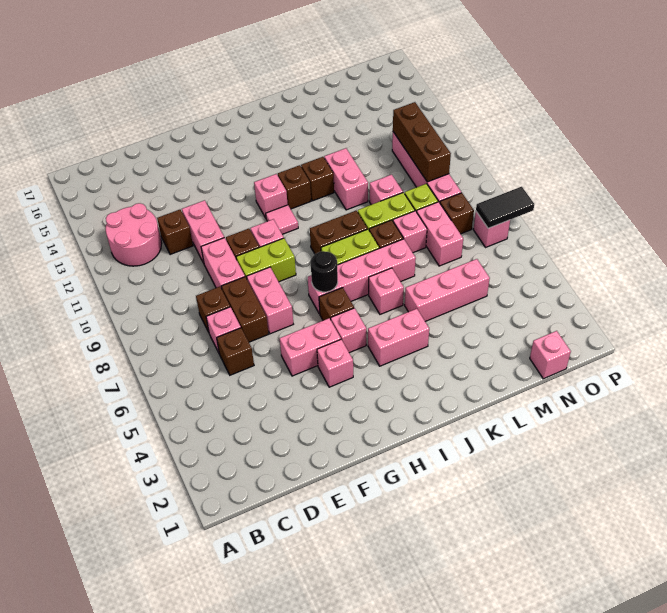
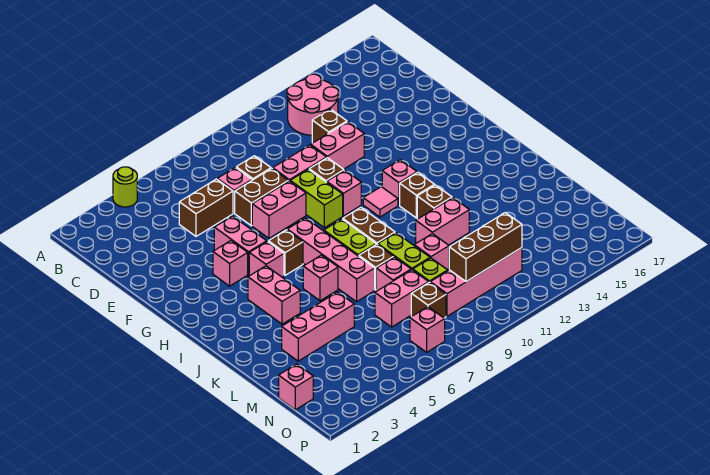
none -> lime round brick A4 level 1
brown brick D6 level 1 -> brown brick D5:D6 level 1
black round brick H7 level 2 -> none
pink brick K5:M5 level 1 -> pink brick L3:L5 level 1
black tile O7:P7 level 2 -> none

